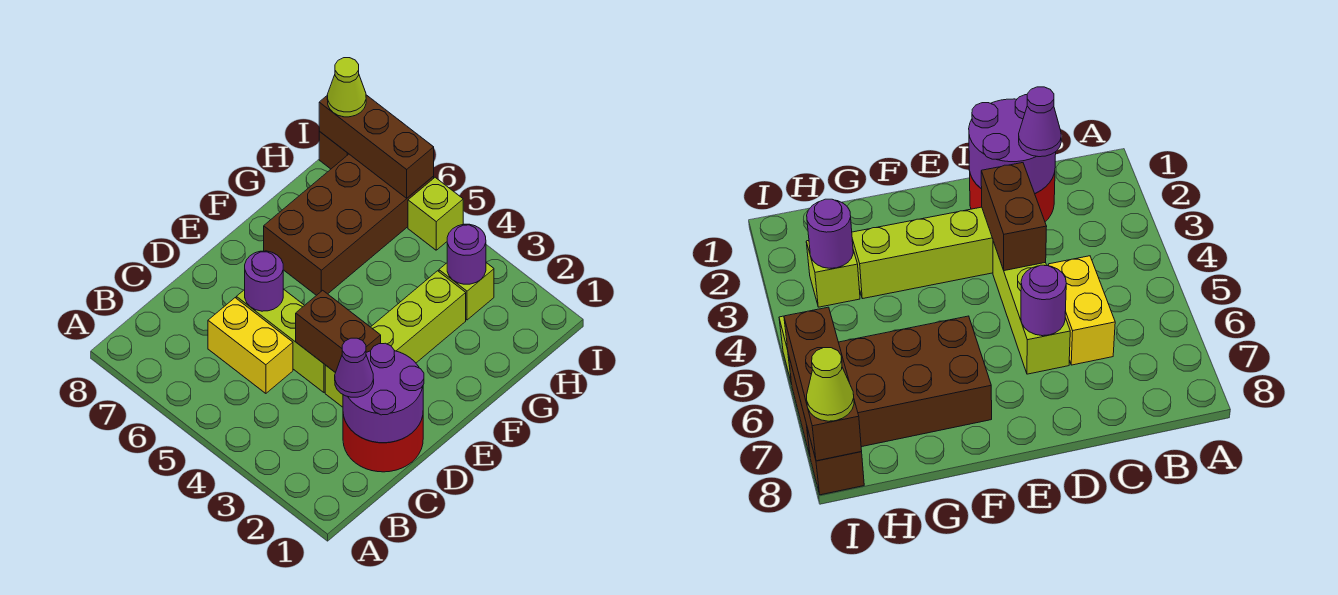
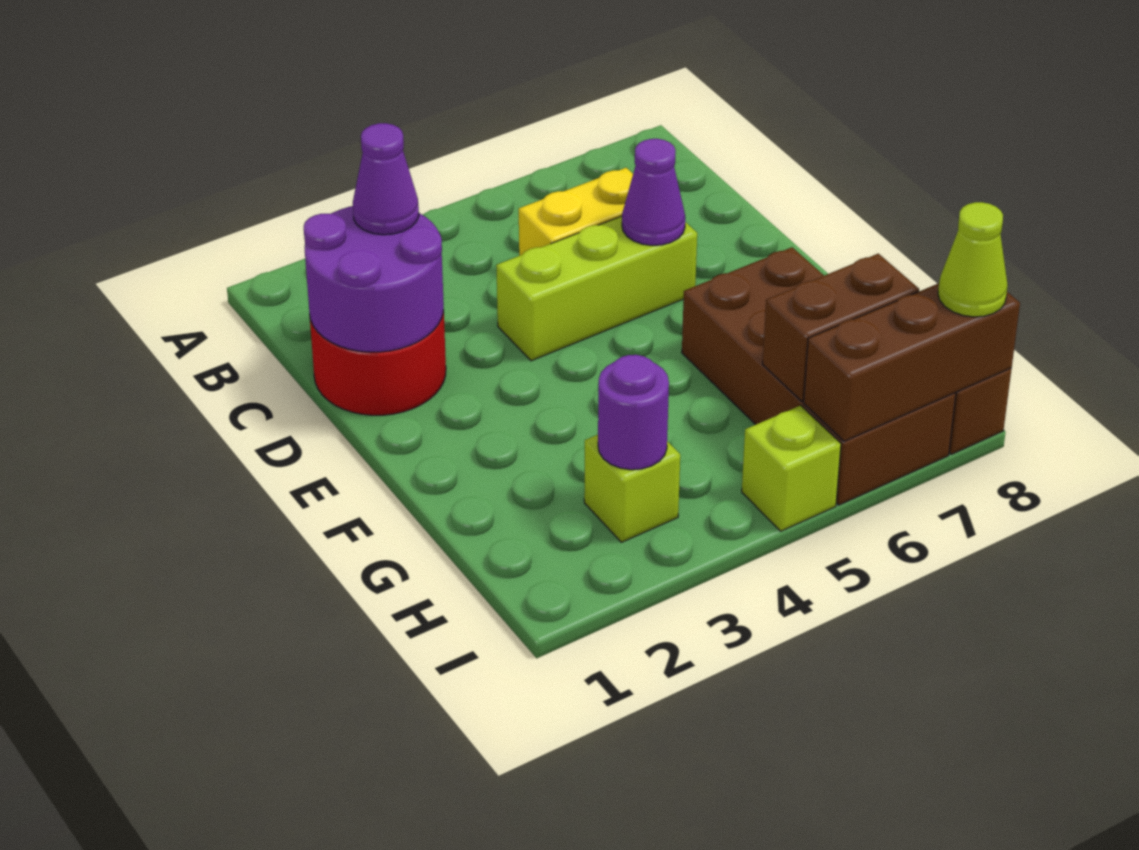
lime brick D3:G3 level 1 -> none
brown brick D3:D4 level 2 -> brown brick H6:H7 level 2
purple round brick D6 level 2 -> purple cone D6 level 2

